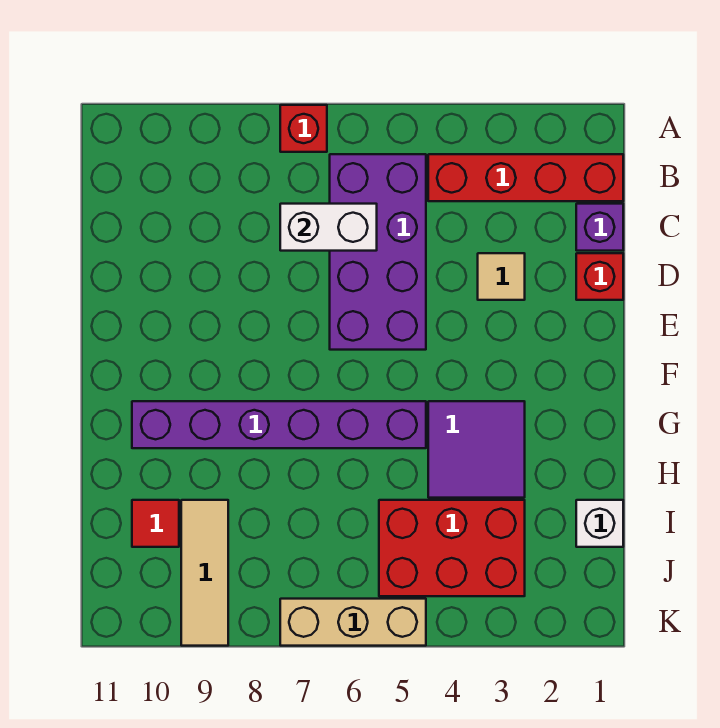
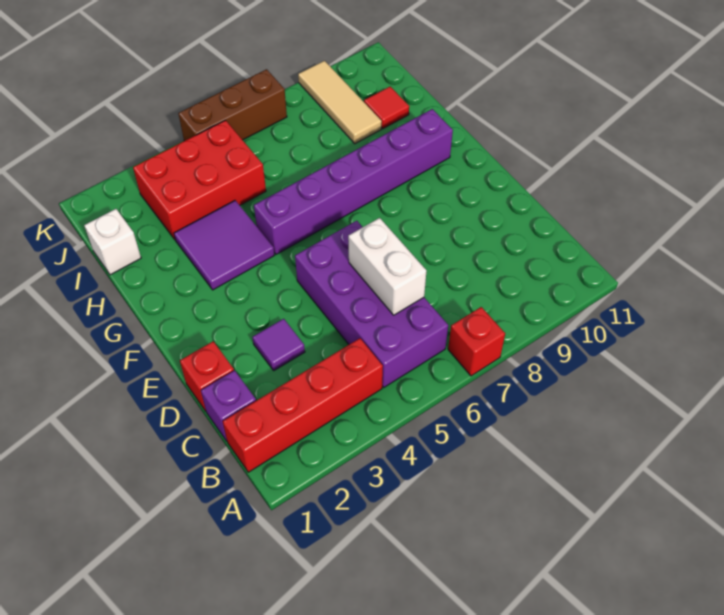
white brick C6:C7 level 2 -> white brick C6:D6 level 2
tan tile D3 level 1 -> purple tile D3 level 1
tan brick K5:K7 level 1 -> brown brick K5:K7 level 1

